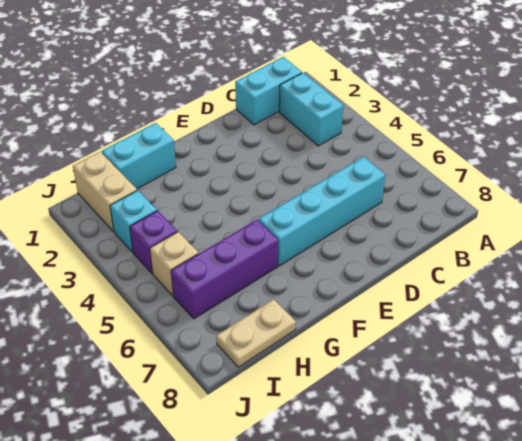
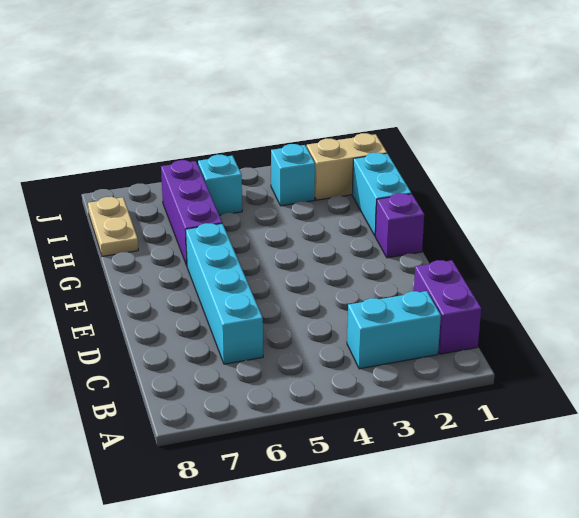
cyan brick B1:C1 level 1 -> purple brick B1:C1 level 1
purple brick I4 level 1 -> purple brick F1 level 1
tan brick I5 level 1 -> cyan brick I5 level 1

